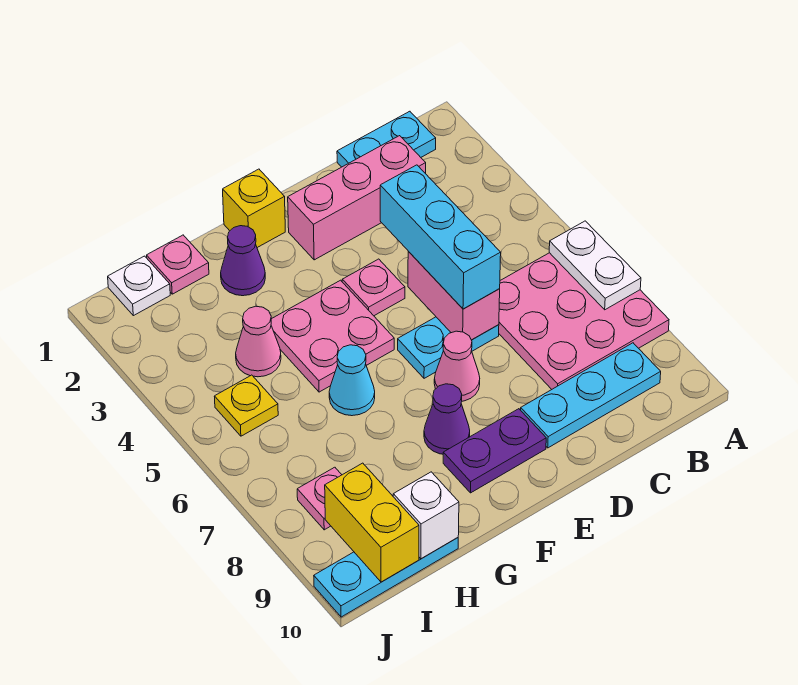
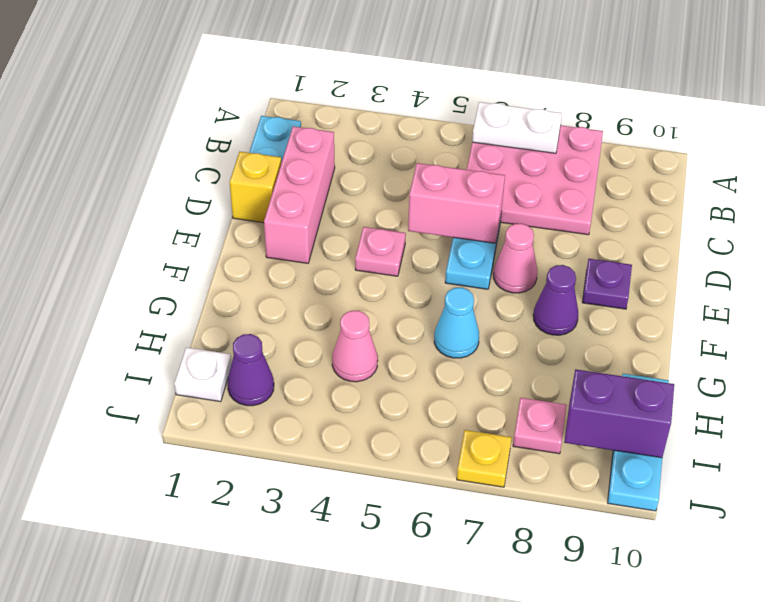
cyan plate B9:D9 level 1 -> none
cyan brick D4:D6 level 3 -> none
purple plate E9:F9 level 1 -> purple plate E9 level 1
yellow brick F1 level 1 -> yellow brick D1 level 1
pink plate F4:G5 level 1 -> none
purple cone G2 level 1 -> purple cone I2 level 1
pink plate H1 level 1 -> none
white brick H10 level 2 -> none
yellow plate I5 level 1 -> yellow plate J7 level 1
yellow brick I9:I10 level 2 -> purple brick I9:I10 level 2

